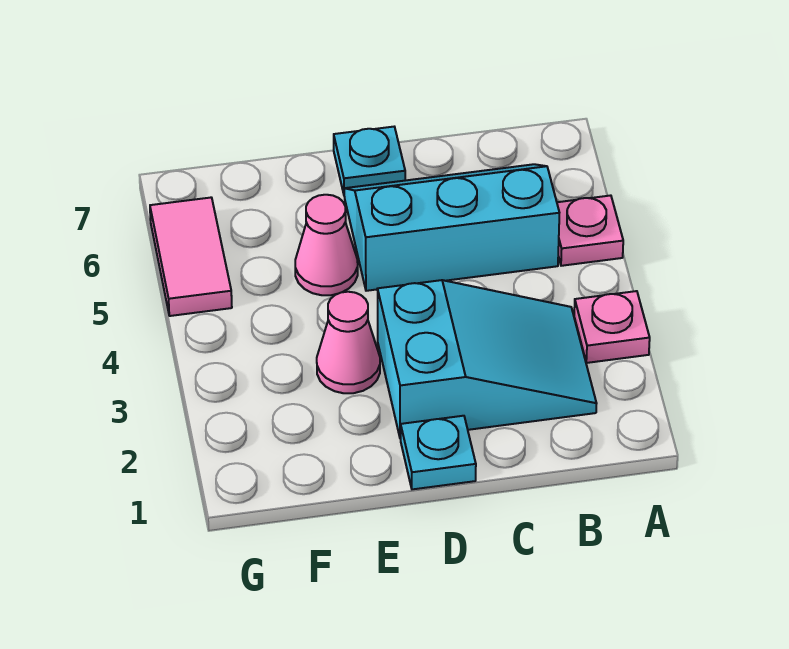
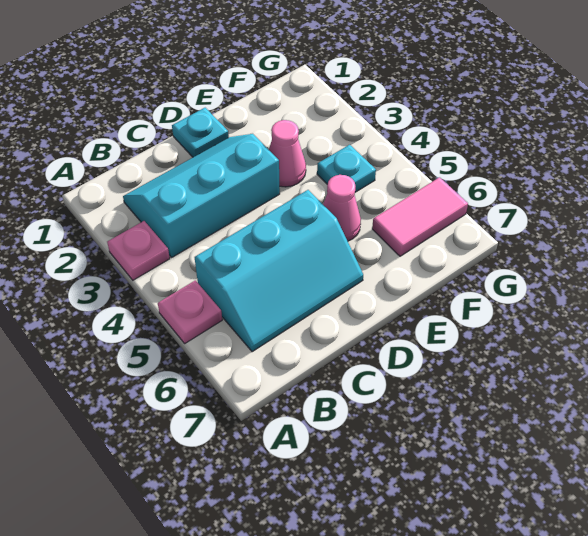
cyan slope B2:D3 level 1 top D -> cyan slope B2:D3 level 1 top 3
cyan plate D7 level 1 -> cyan plate F4 level 1
pink tile G5:G6 level 1 -> pink tile F6:G6 level 1

